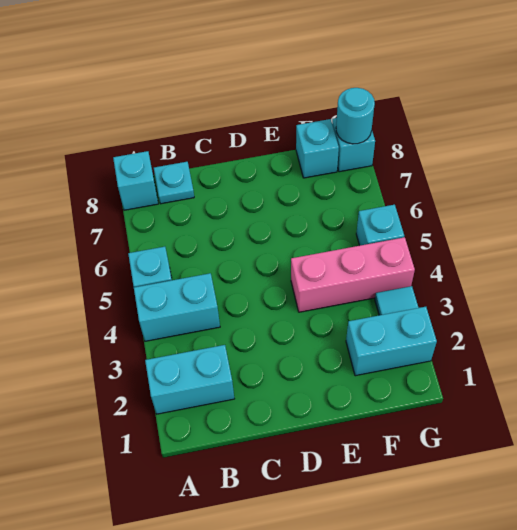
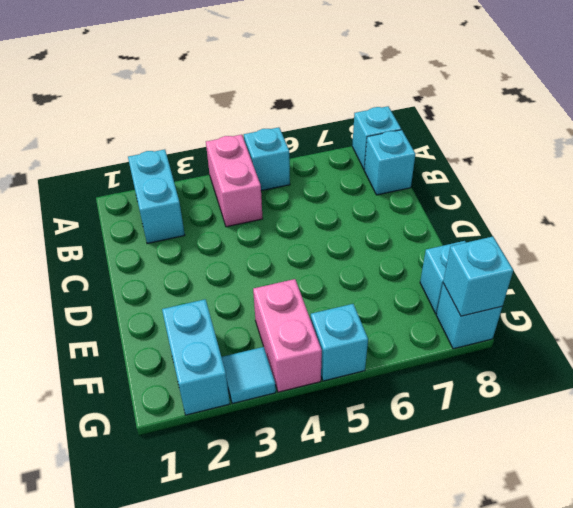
cyan brick A4:B4 level 1 -> pink brick A4:B4 level 1
cyan plate B8 level 1 -> cyan brick B8 level 1
pink brick E4:G4 level 1 -> pink brick F4:G4 level 1
cyan round brick G8 level 2 -> cyan brick G8 level 2

